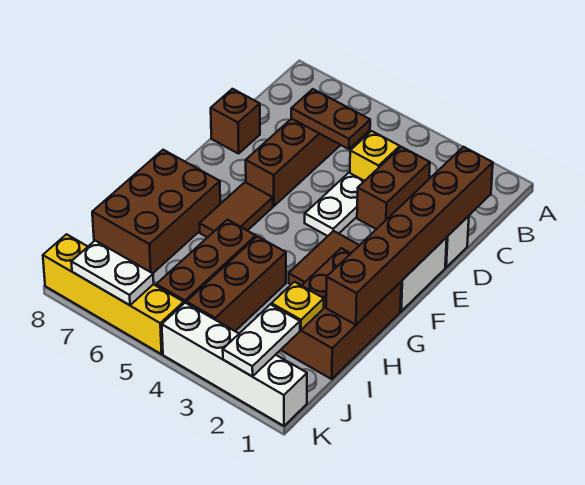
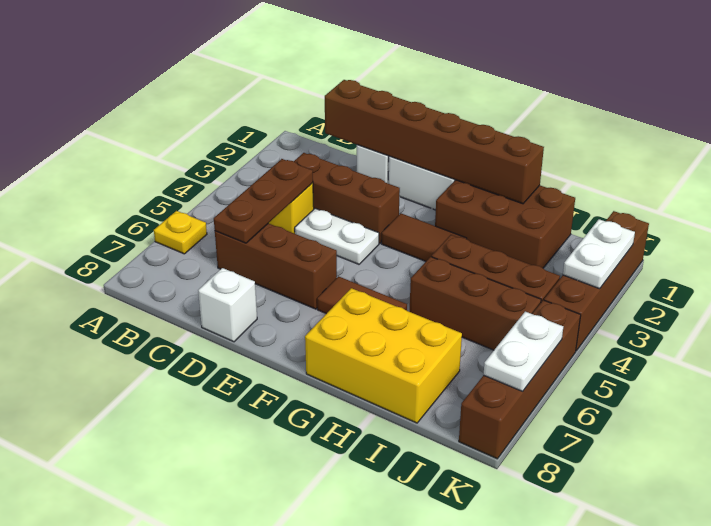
brown brick C3:D3 level 1 -> brown brick C3:E3 level 1
brown plate C5:C6 level 2 -> brown plate C4:C6 level 2
brown brick D8 level 1 -> white brick D8 level 1
brown brick G7:I8 level 1 -> yellow brick G7:I8 level 1
yellow plate I2 level 2 -> yellow plate A6 level 1
white plate J2:K2 level 2 -> white plate K2:K3 level 2
white brick K1:K4 level 1 -> brown brick K1:K4 level 1
yellow brick K5:K8 level 1 -> brown brick K5:K8 level 1

